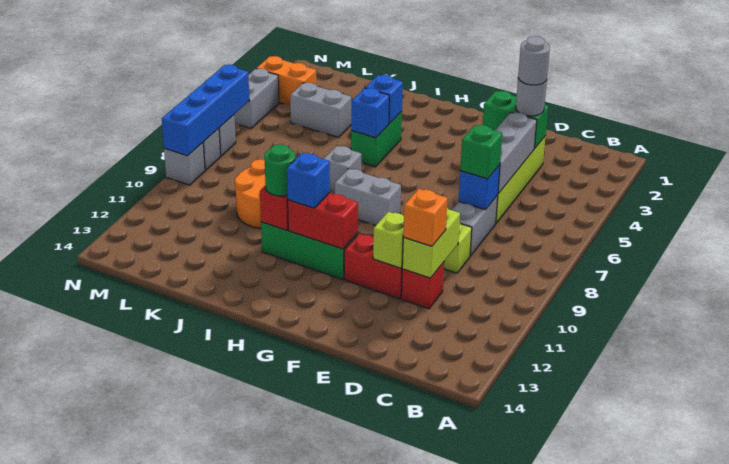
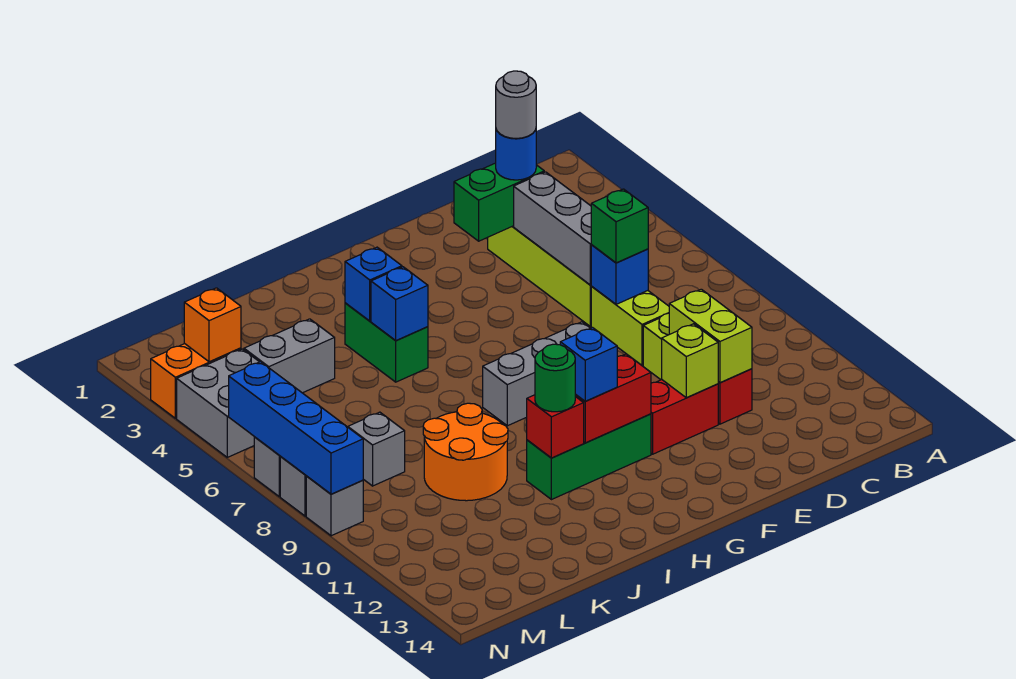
grey round brick D3 level 3 -> blue round brick D3 level 3
grey brick D7:D8 level 1 -> lime brick D7:D8 level 1
orange brick D11 level 3 -> orange brick M3 level 2
grey brick G8:H8 level 1 -> grey brick F8:H8 level 1
grey brick I7 level 1 -> grey brick L8 level 1
grey brick N4:N5 level 1 -> grey brick M4:N5 level 1

